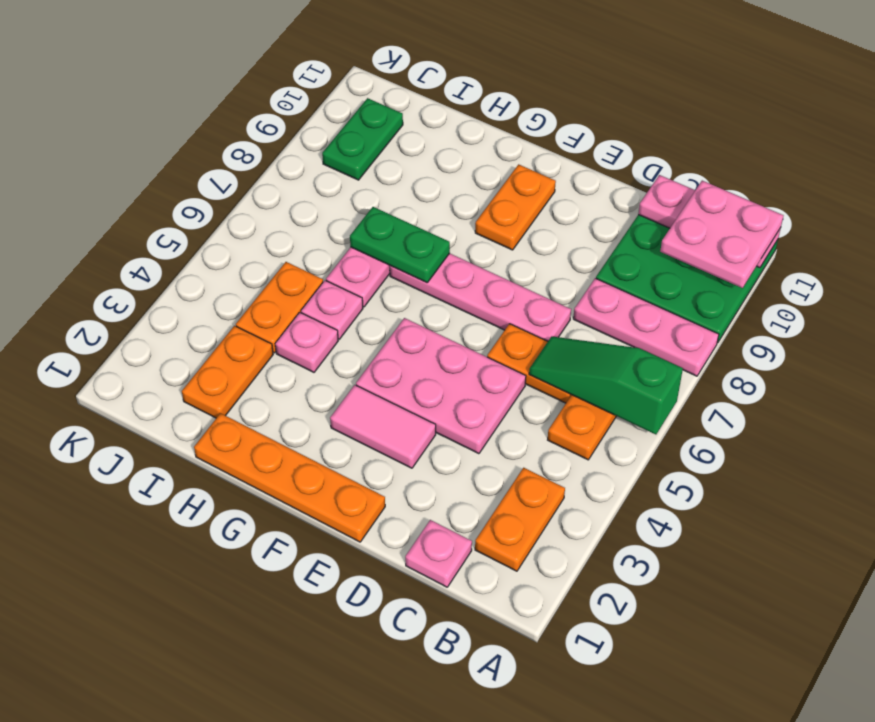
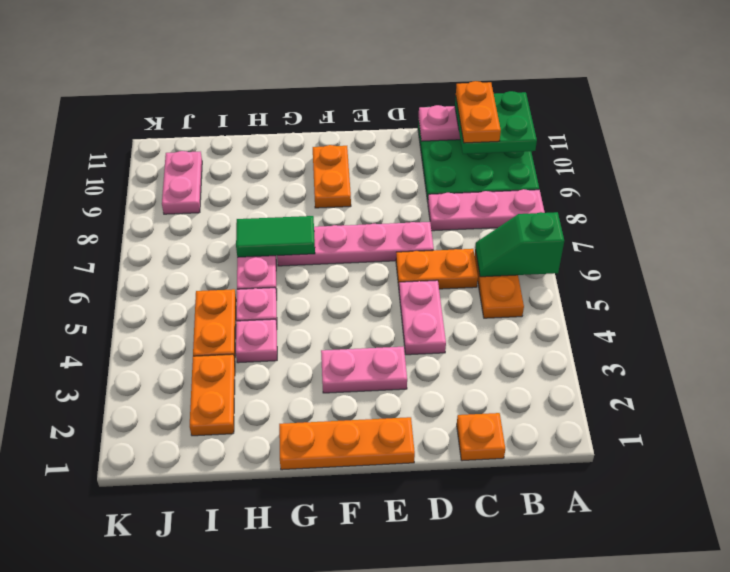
green slope A6:C6 level 2 top A -> green slope A6:B6 level 2 top A
pink plate A10:B11 level 3 -> green plate A10:B11 level 3
orange plate B2:B3 level 1 -> orange plate B10:B11 level 4
pink plate C1 level 1 -> orange plate C1 level 1
pink plate D4:F5 level 1 -> pink plate D4:D5 level 1
orange plate E1:H1 level 1 -> orange plate E1:G1 level 1
pink tile E3:F3 level 1 -> pink plate E3:F3 level 1
green plate G7:H7 level 2 -> green tile G7:H7 level 2
green plate J9:J10 level 1 -> pink plate J9:J10 level 1

